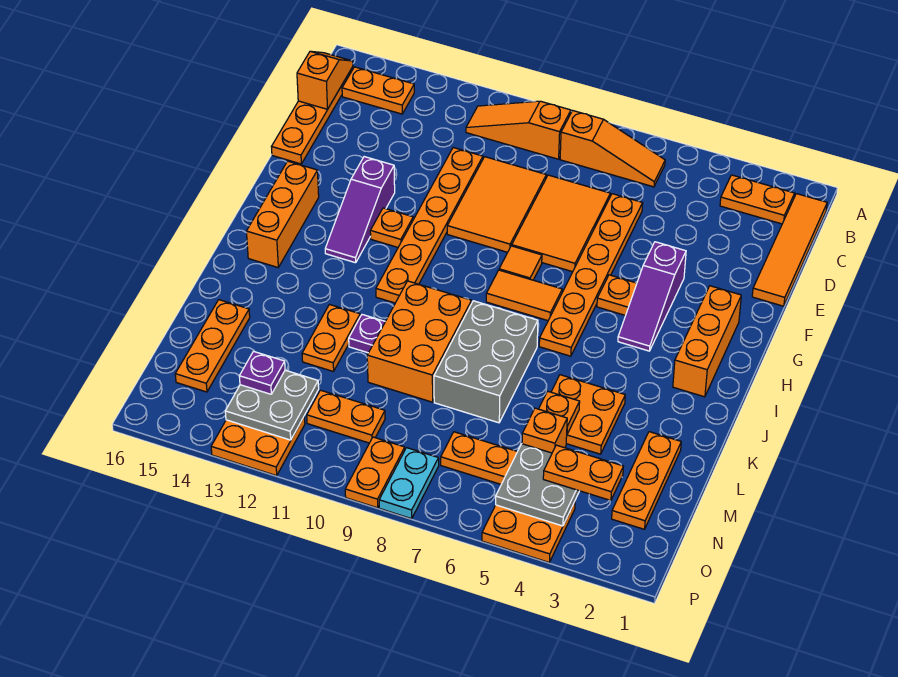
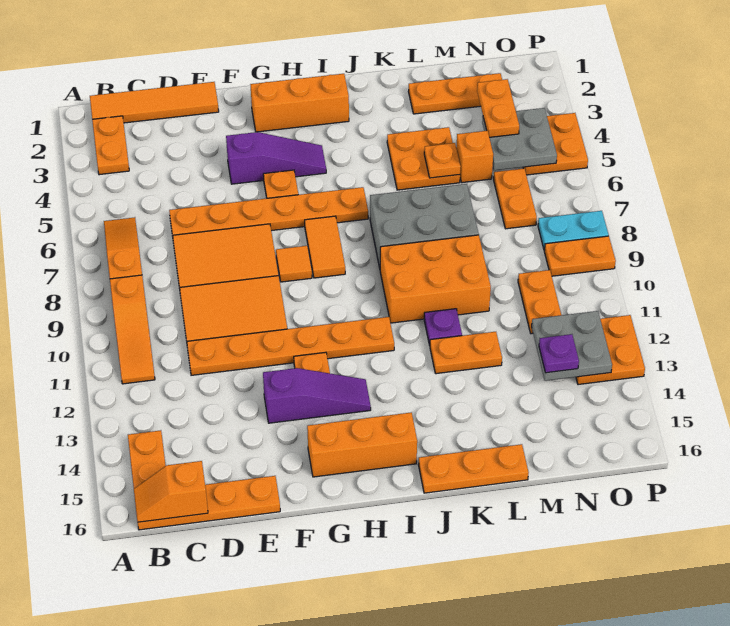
orange plate L15:N15 level 1 -> orange plate J16:L16 level 1

